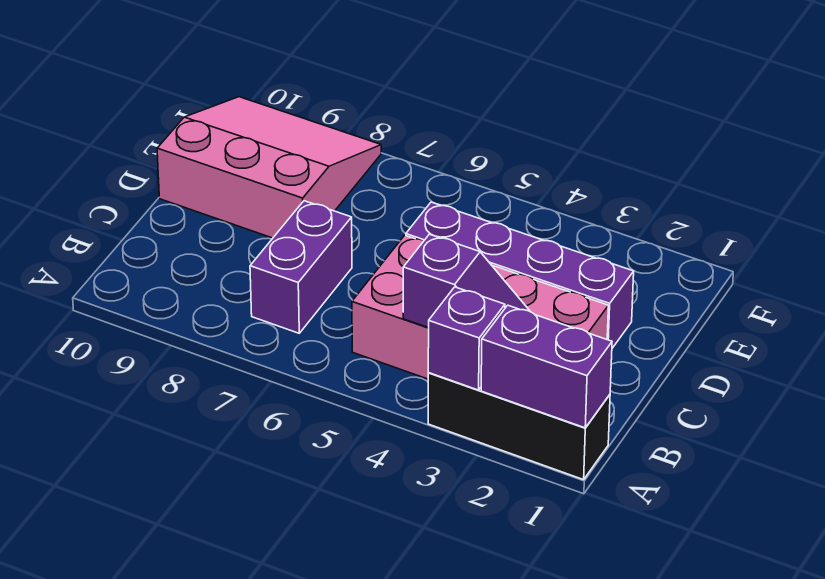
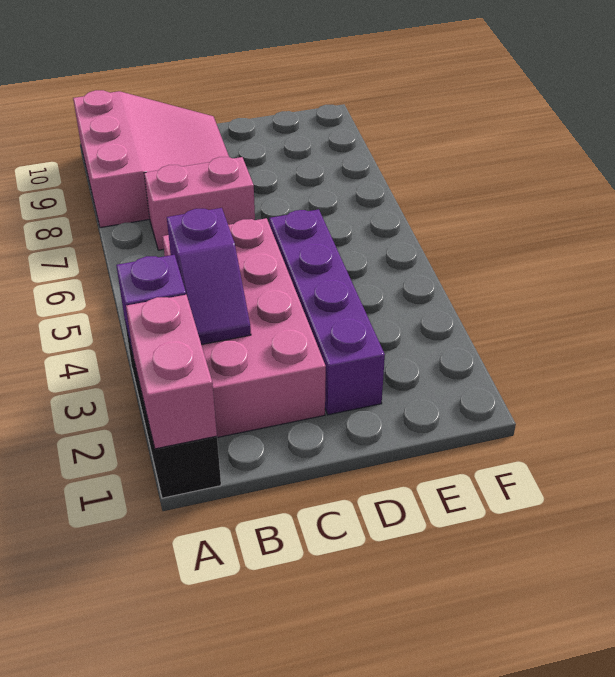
purple brick A1:A2 level 2 -> pink brick A1:A2 level 2
purple brick B7:C7 level 1 -> pink brick B7:C7 level 1
pink slope D8:F10 level 1 top D -> pink slope A8:C10 level 1 top A

